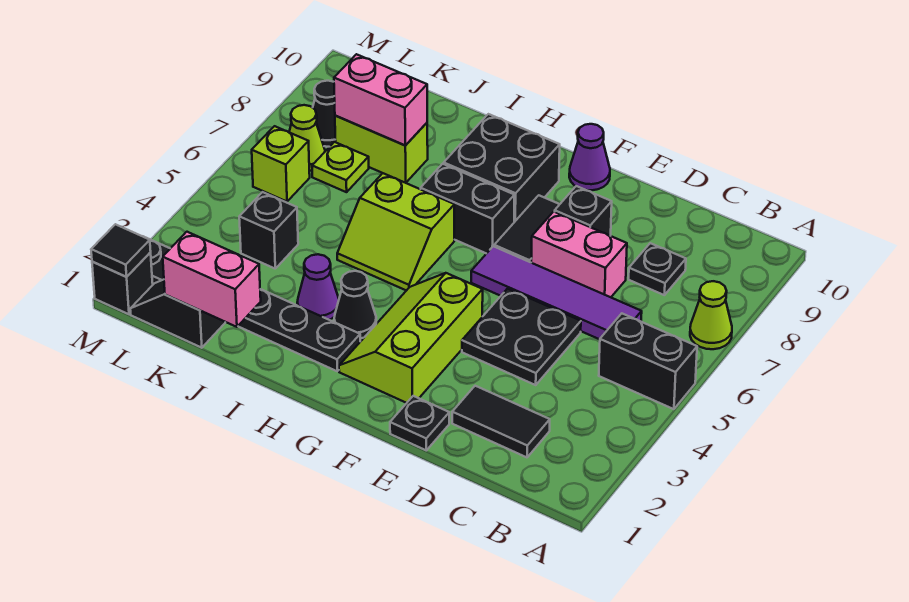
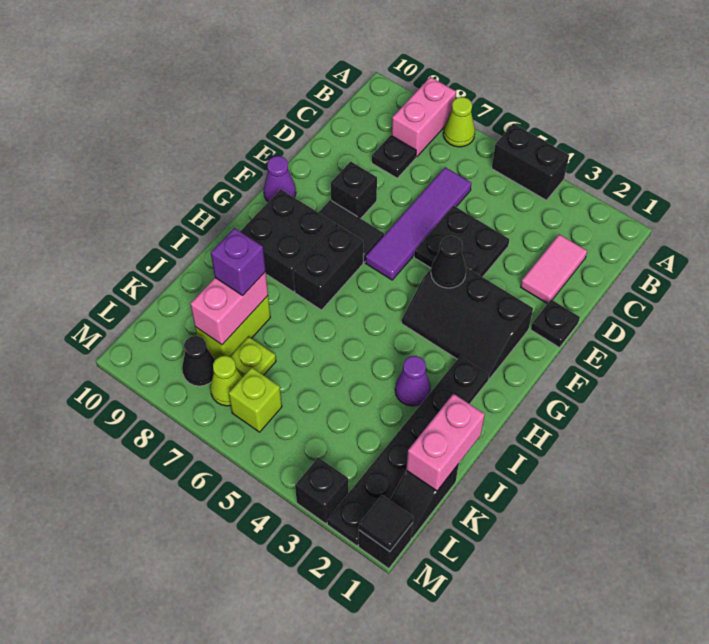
black brick A5:B5 level 1 -> black brick A4:A5 level 1
black tile C2:D2 level 1 -> pink tile C2:D2 level 1
pink brick D7:E7 level 1 -> pink brick A8:B8 level 1
lime slope F2:G4 level 1 top F -> black slope F2:G4 level 1 top F
black cone H3 level 1 -> black cone F4 level 2
lime slope H5:I6 level 1 top 6 -> none
none -> purple brick J8 level 3
black brick K4 level 1 -> black brick M3 level 1

